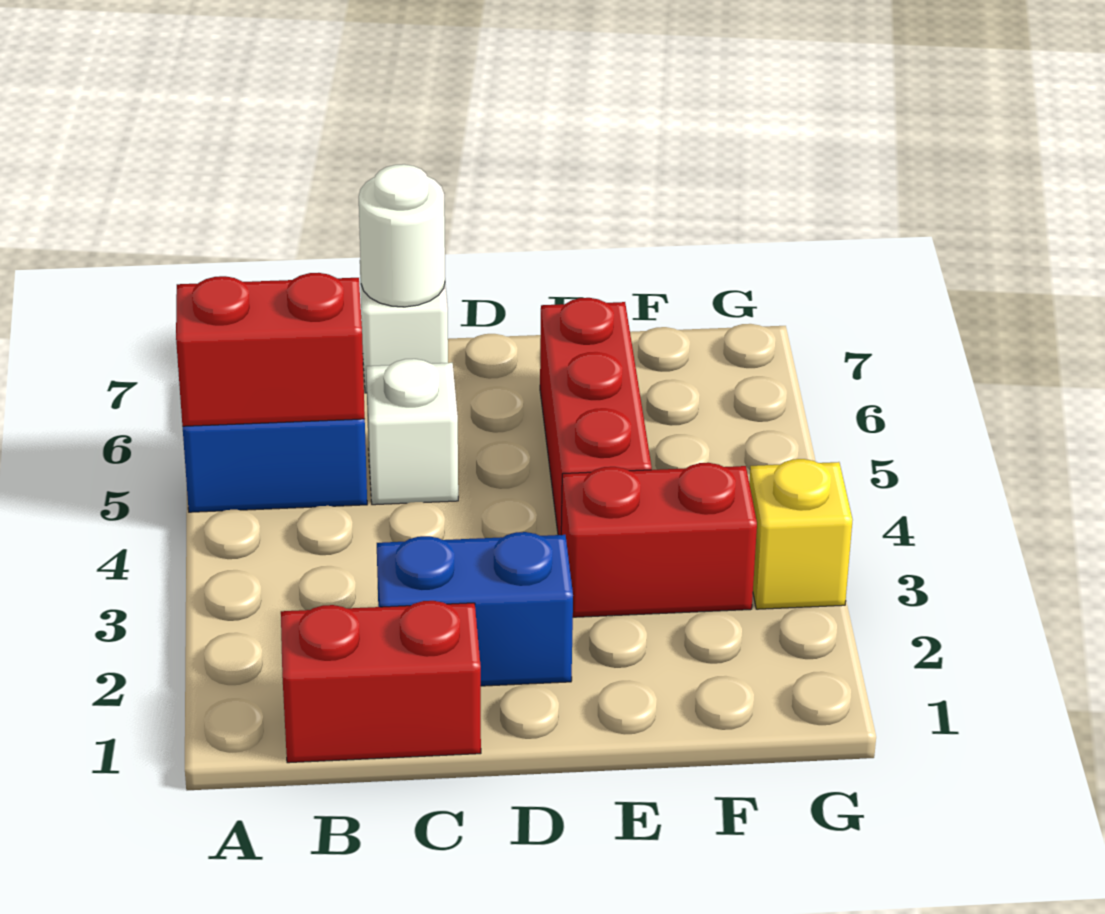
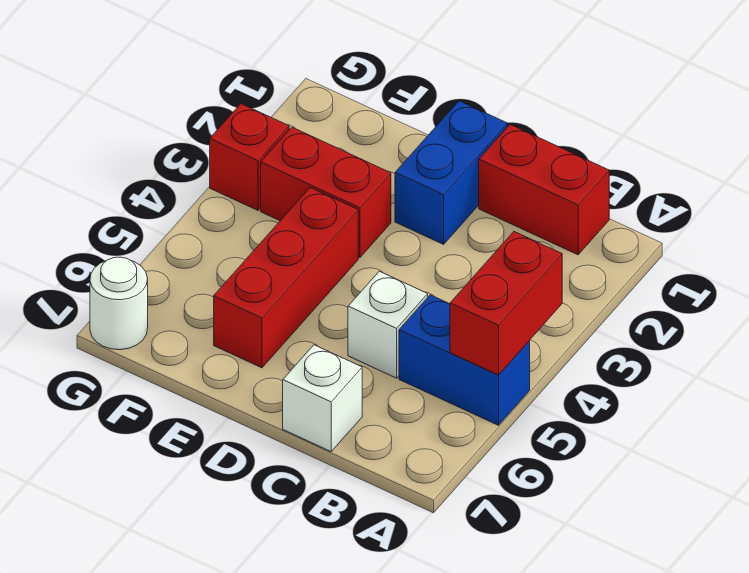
red brick A5:B5 level 2 -> red brick A4:A5 level 2
blue brick C2:D2 level 1 -> blue brick D1:D2 level 1
white round brick C7 level 2 -> white round brick G7 level 1
yellow brick G3 level 1 -> red brick G3 level 1

